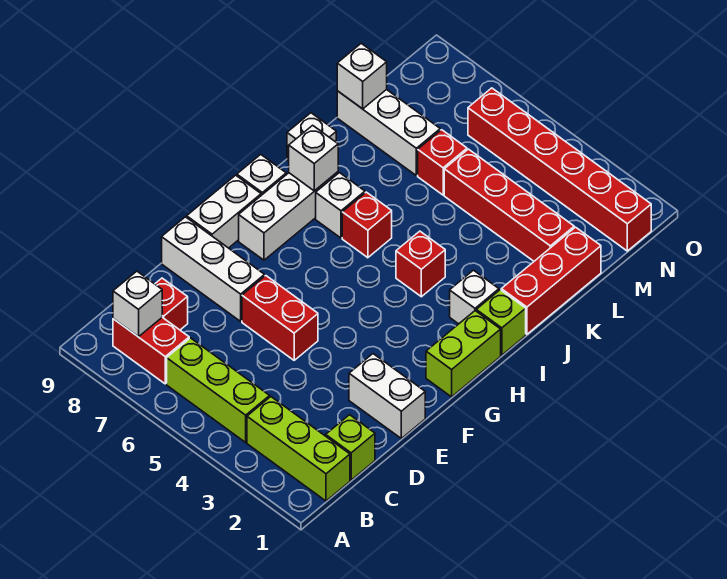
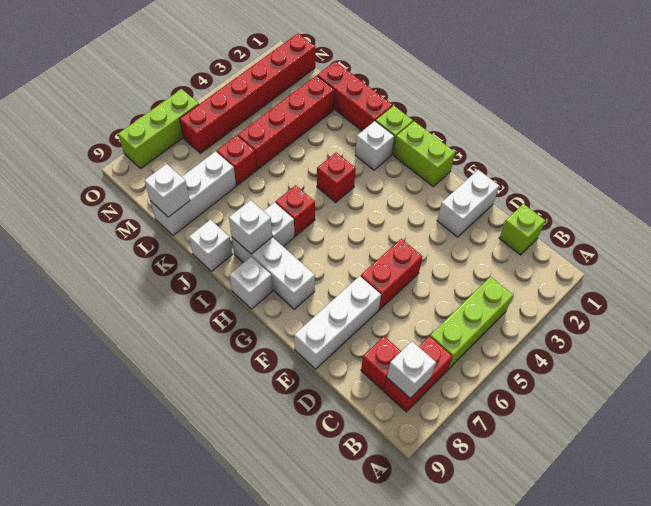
lime brick B1:B3 level 1 -> lime brick O6:O8 level 1
white brick F9:G9 level 1 -> none

